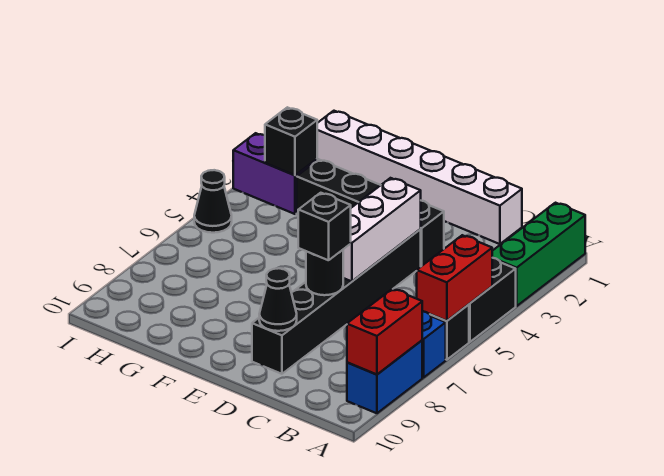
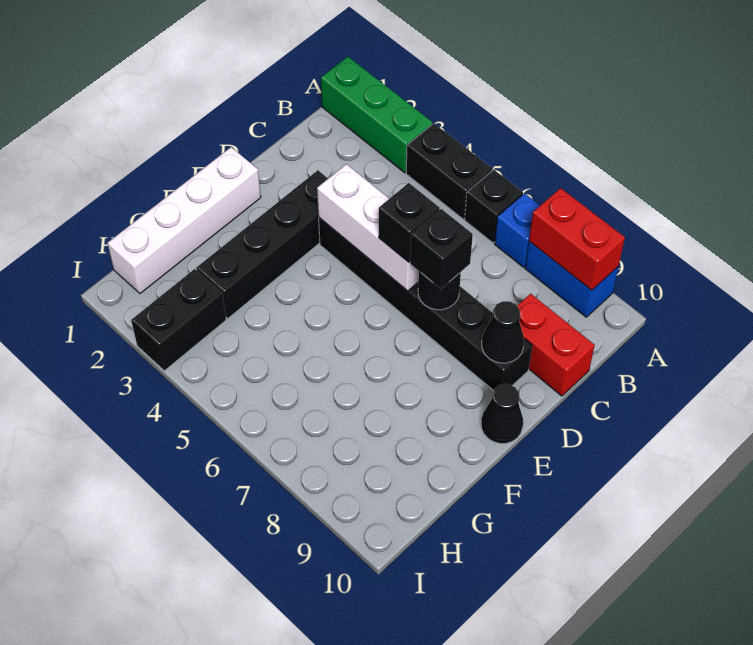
red brick A5:A6 level 2 -> red brick C9:C10 level 1
white brick C1:H1 level 1 -> white brick E1:H1 level 1
purple brick H3:I3 level 1 -> black brick H3:I3 level 1
black brick H3 level 2 -> black brick D6 level 3
black cone I5 level 1 -> black cone E10 level 1

